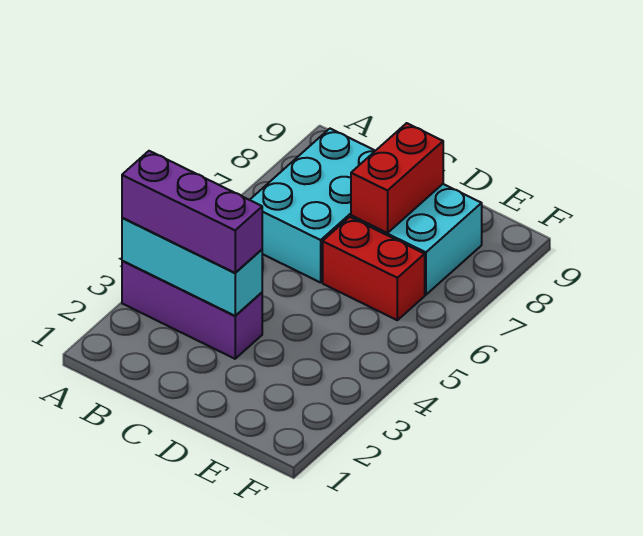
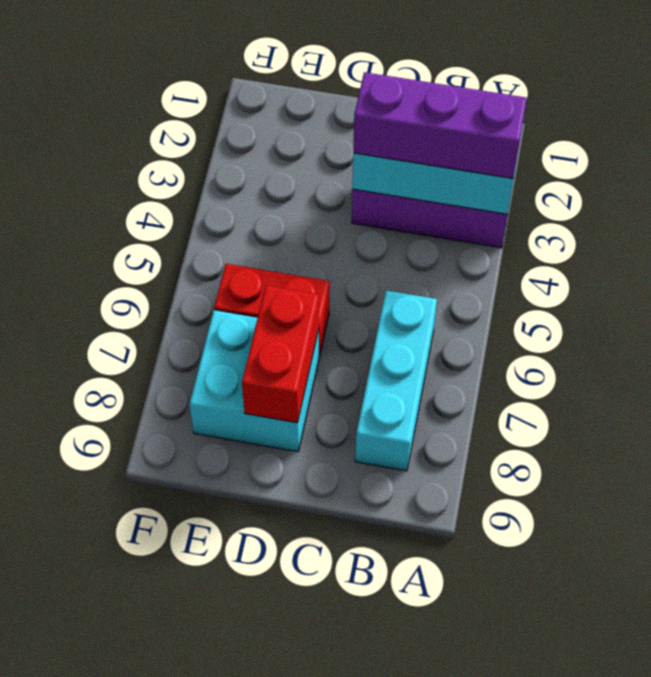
cyan brick B6:C8 level 1 -> cyan brick B6:B8 level 1

